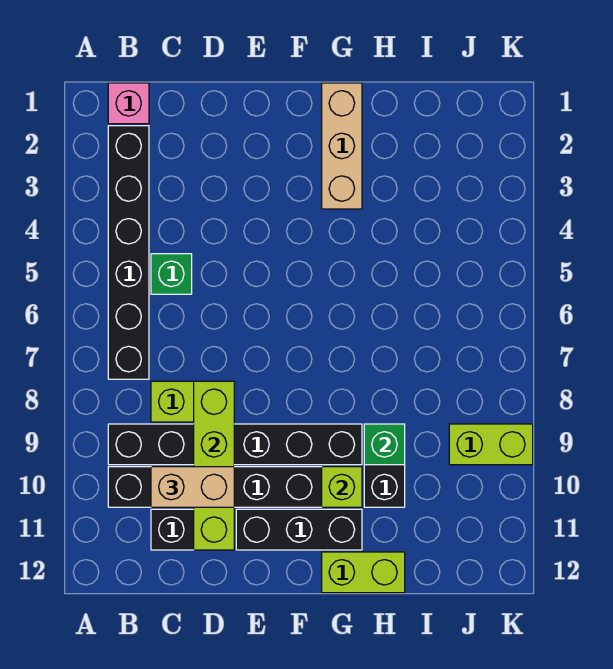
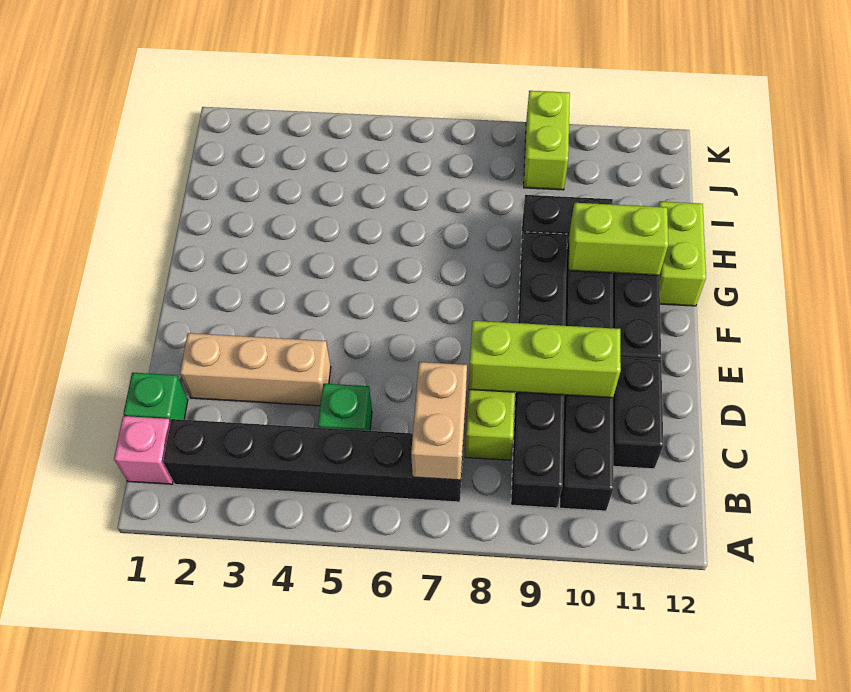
tan brick C10:D10 level 3 -> tan brick B7:C7 level 2
lime brick D8:D11 level 2 -> lime brick D8:D10 level 2
tan brick G1:G3 level 1 -> tan brick D2:D4 level 1
lime brick G10 level 2 -> lime brick G10:G11 level 2
green brick H9 level 2 -> green brick C1 level 1

